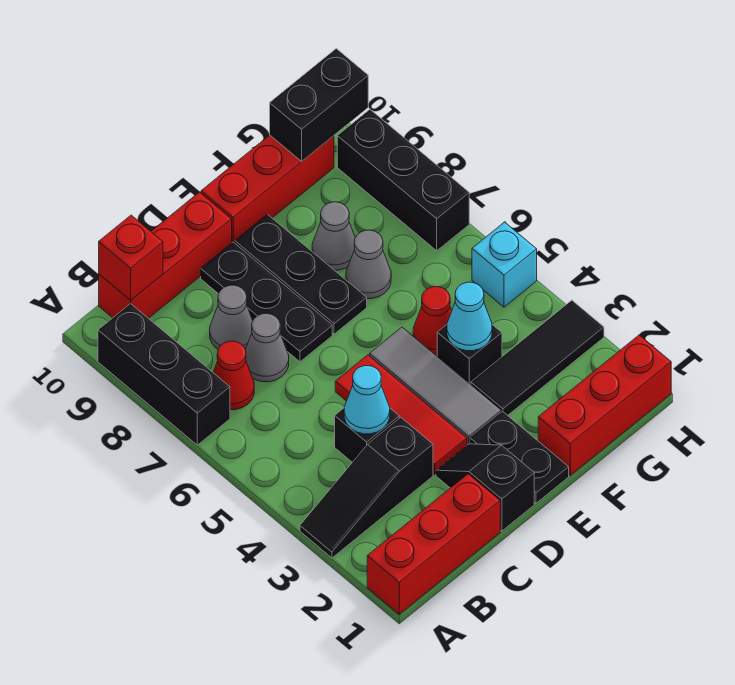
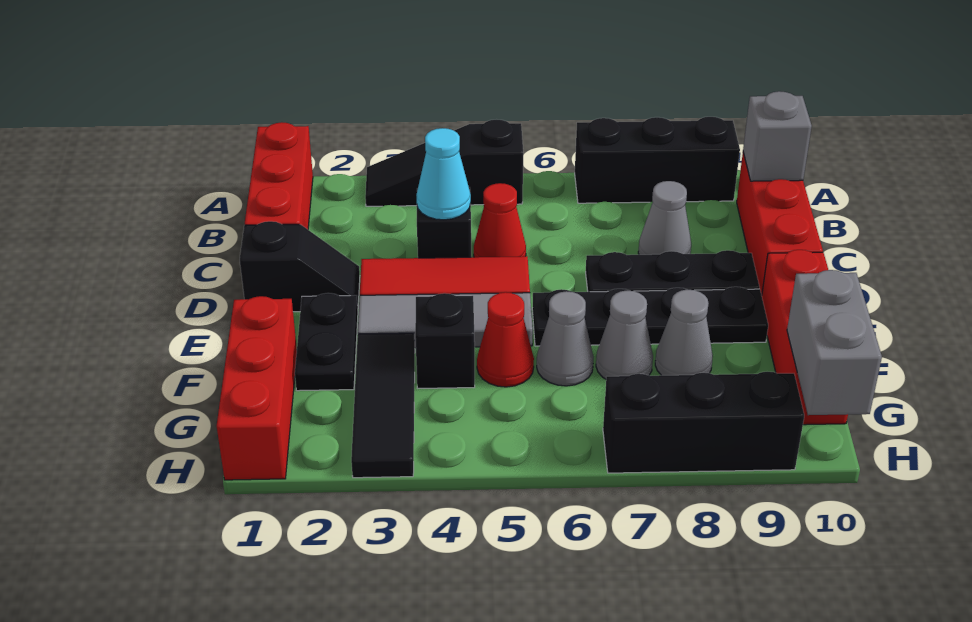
black slope A3:C3 level 1 top C -> black slope A3:A5 level 1 top 5
red cone B7 level 1 -> red cone C5 level 1
red brick B10 level 2 -> grey brick B10 level 2
grey cone C7 level 1 -> grey cone F6 level 1
black plate E1:E2 level 1 -> black plate E2:F2 level 1
black plate E7:E9 level 1 -> black plate E6:E9 level 1
cyan cone F4 level 2 -> none
black brick G10:H10 level 2 -> grey brick G10:H10 level 2
cyan brick H5 level 1 -> none

